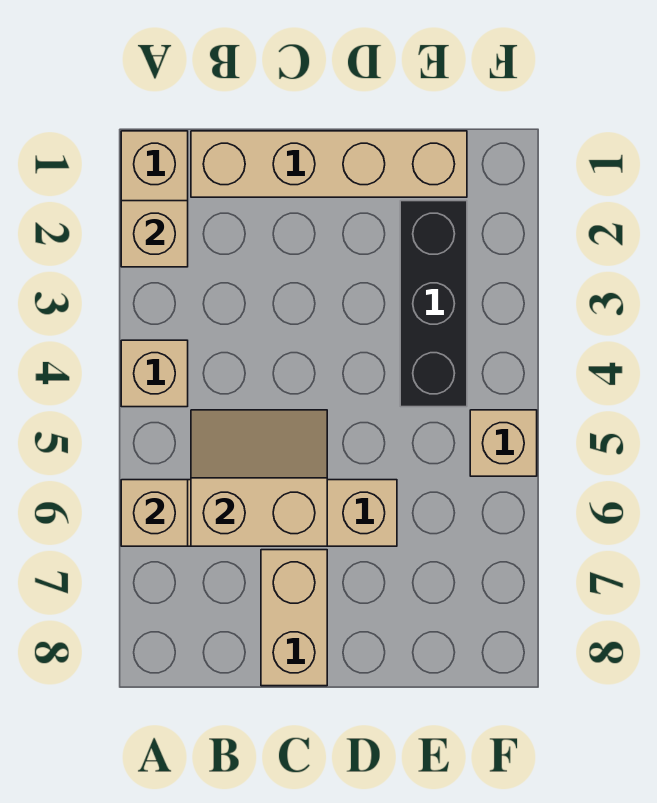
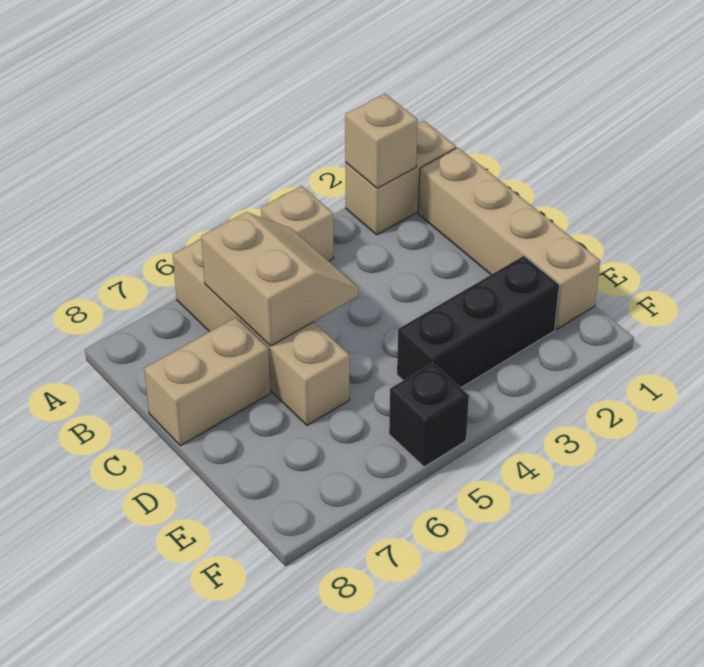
tan brick A6 level 2 -> none
tan brick F5 level 1 -> black brick F5 level 1

